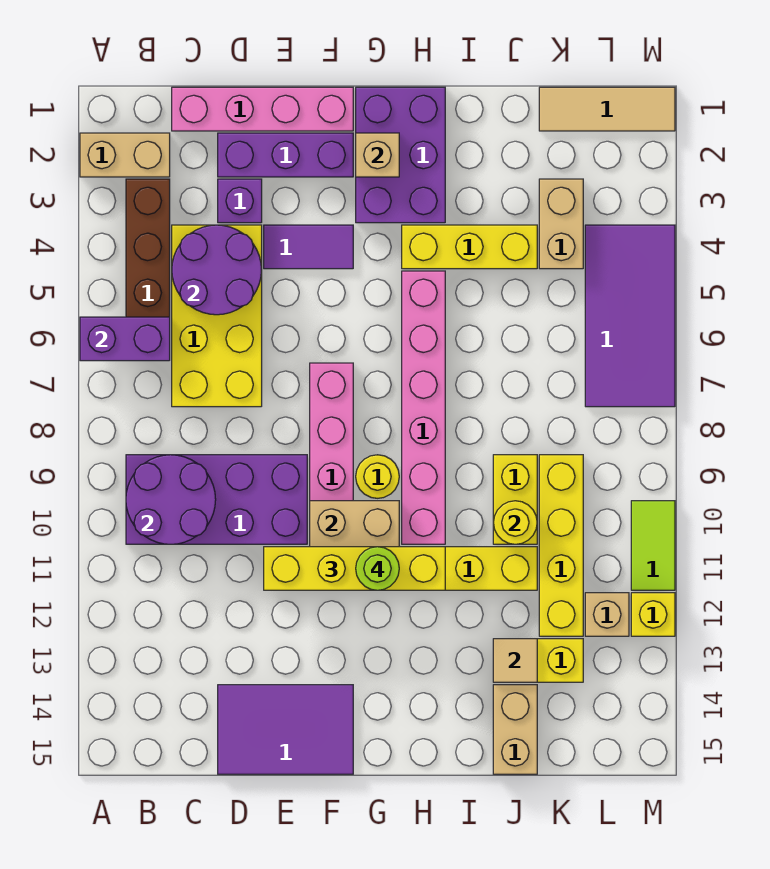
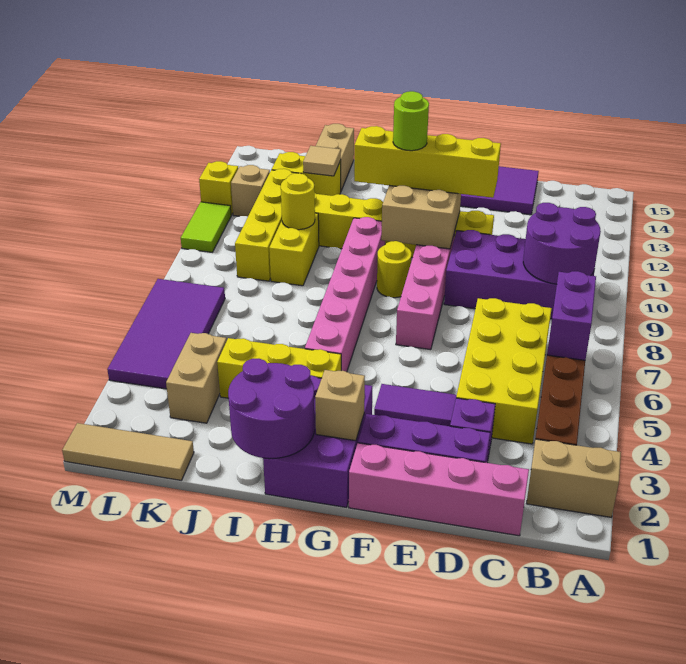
purple brick A6:B6 level 2 -> purple brick B6:B7 level 2
purple round brick C4:D5 level 2 -> purple round brick H1:I2 level 2

